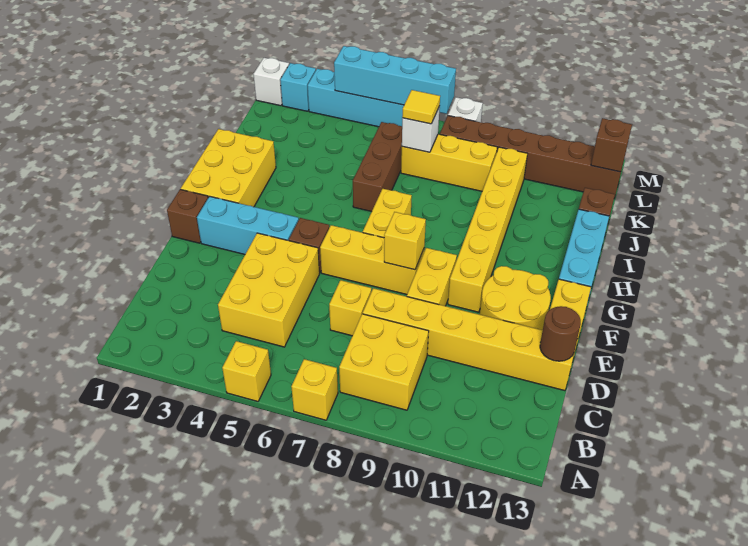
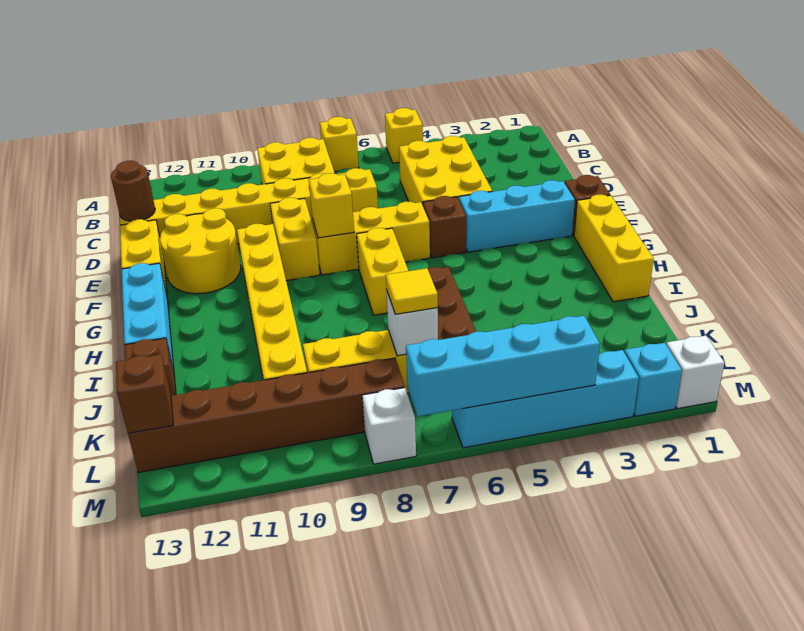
yellow brick G1:I2 level 1 -> yellow brick G1:I1 level 1

